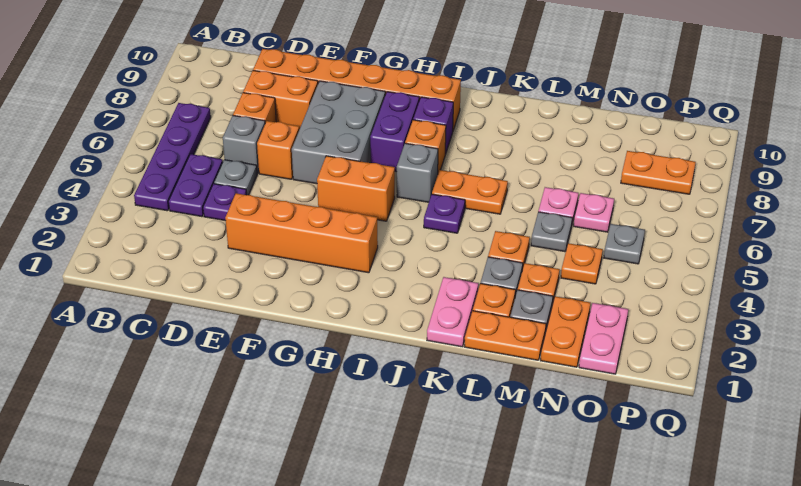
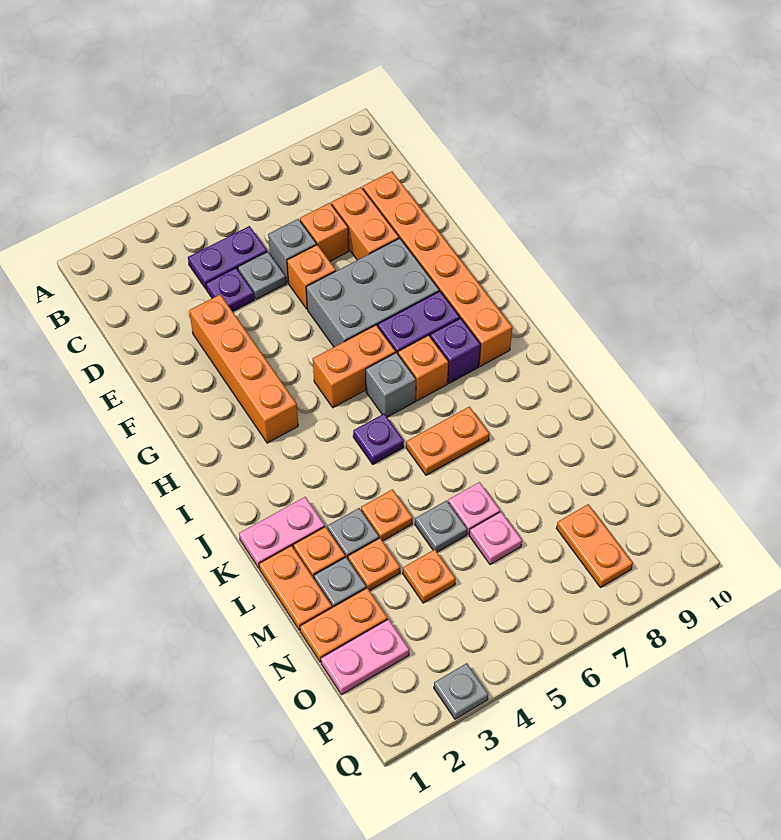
purple plate B4:B7 level 1 -> none
orange brick G5:H5 level 1 -> orange brick H5:H6 level 1
orange plate J6:K6 level 1 -> orange plate K6:K7 level 1
grey plate O5 level 1 -> grey plate Q3 level 1

